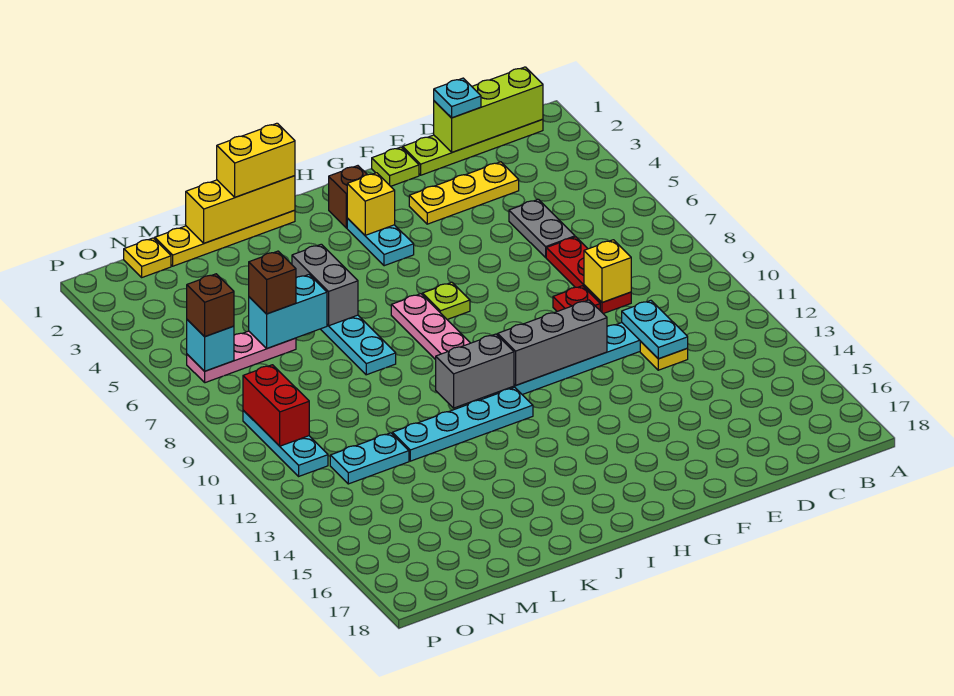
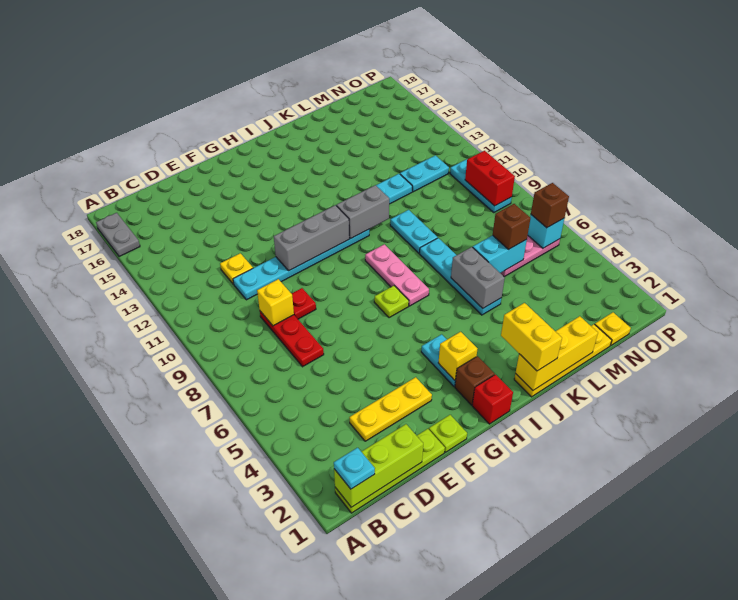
cyan plate D1 level 3 -> cyan plate B1 level 3
grey plate D5:D6 level 1 -> grey plate A16:A17 level 1
cyan plate D11:D12 level 2 -> cyan plate K9:K10 level 1
none -> red brick H1 level 1
yellow brick J1:K1 level 3 -> yellow brick J1:J2 level 3

